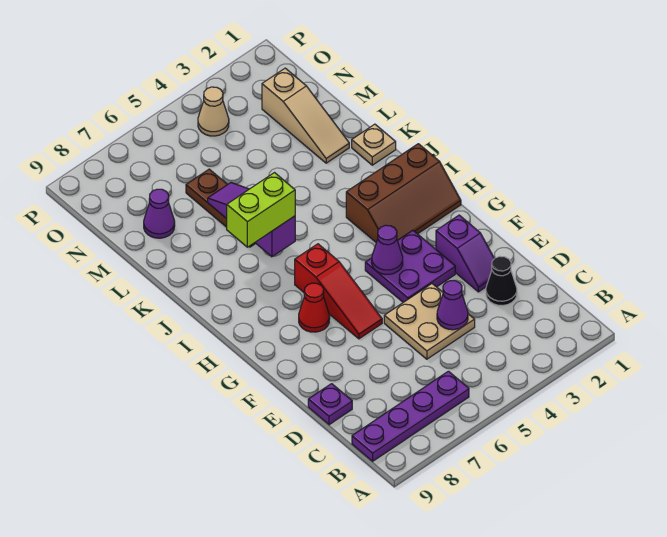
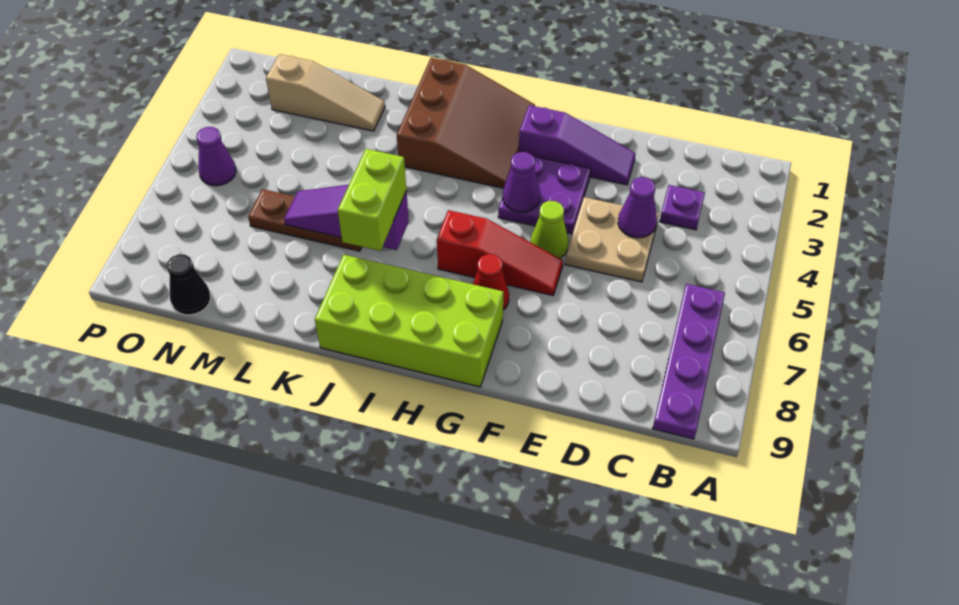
black cone D2 level 1 -> black cone N9 level 1
purple plate D9 level 1 -> purple plate C3 level 1
purple slope E2:F2 level 1 top F -> purple slope E2:G2 level 1 top G
none -> lime cone F5 level 1
none -> lime brick G8:J9 level 1
brown slope H1:I3 level 1 top I -> brown slope H1:J3 level 1 top J
tan plate K1 level 1 -> none
purple cone M8 level 1 -> purple cone O5 level 1
tan cone O4 level 1 -> none

